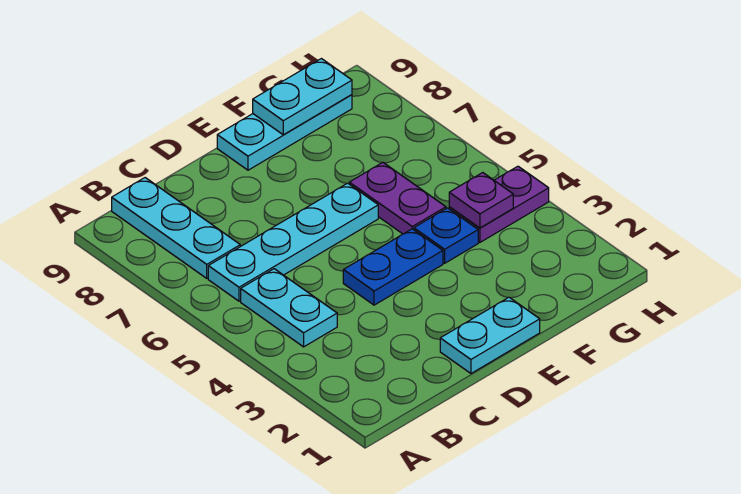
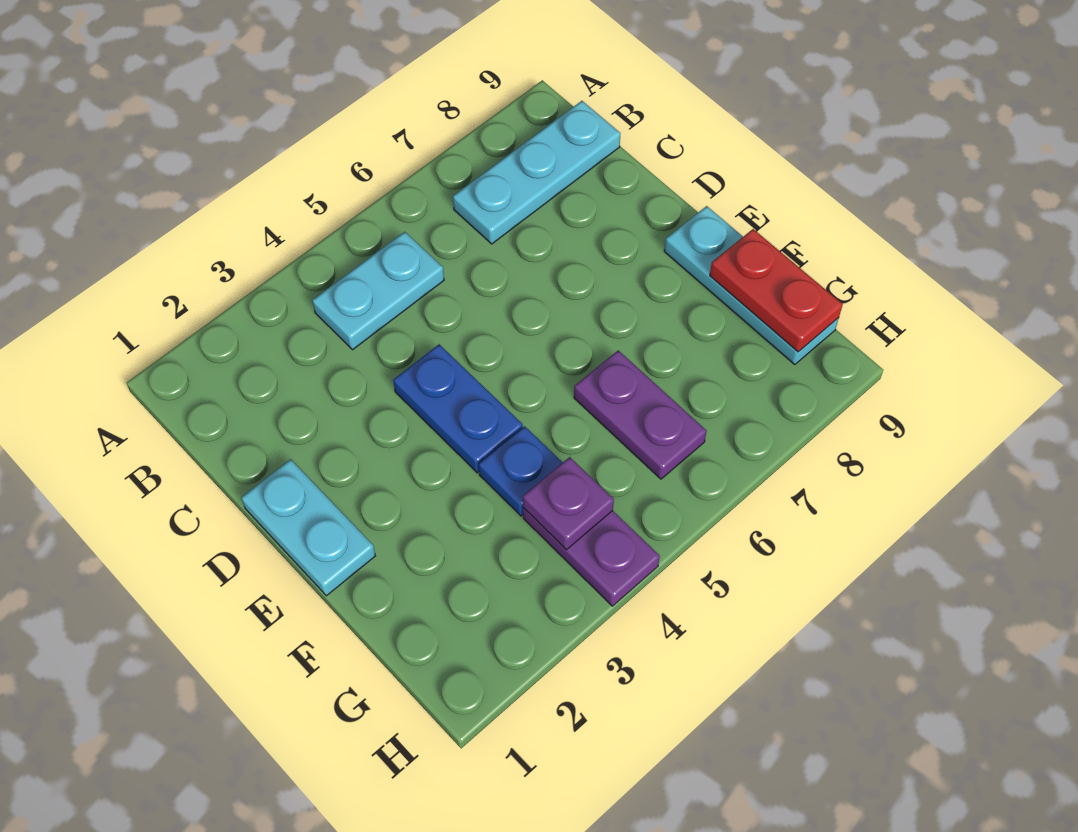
cyan plate B6:E6 level 1 -> none
purple plate F5:F6 level 1 -> purple plate F6:G6 level 1
cyan plate F9:G9 level 2 -> red plate F9:G9 level 2

